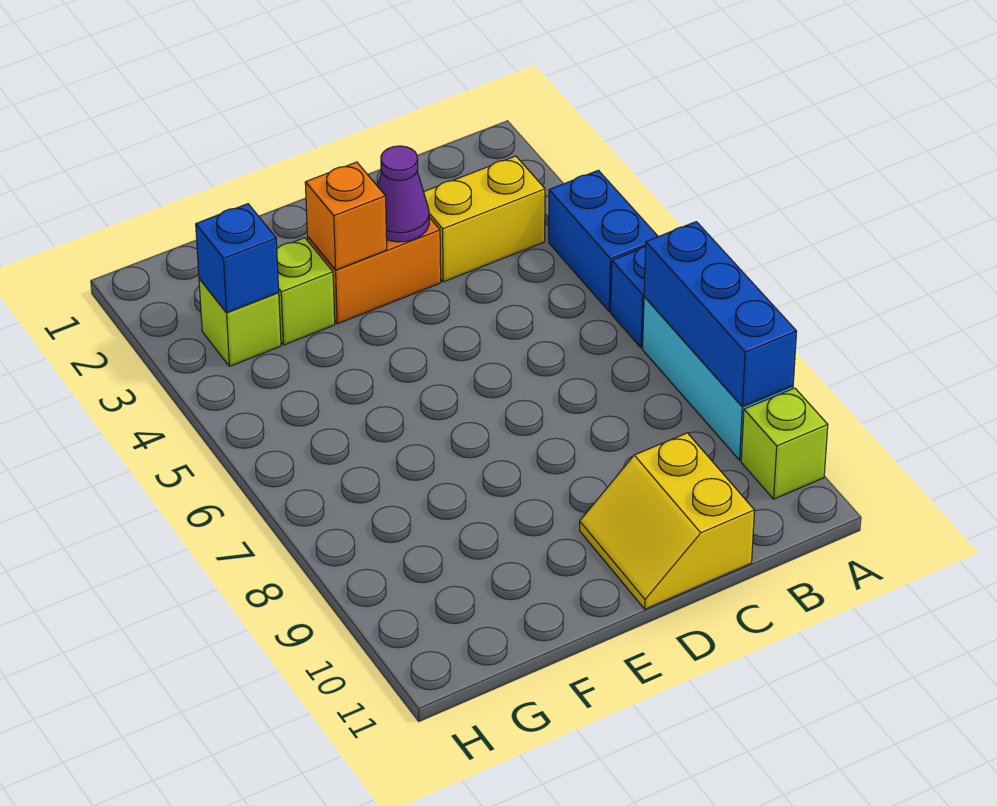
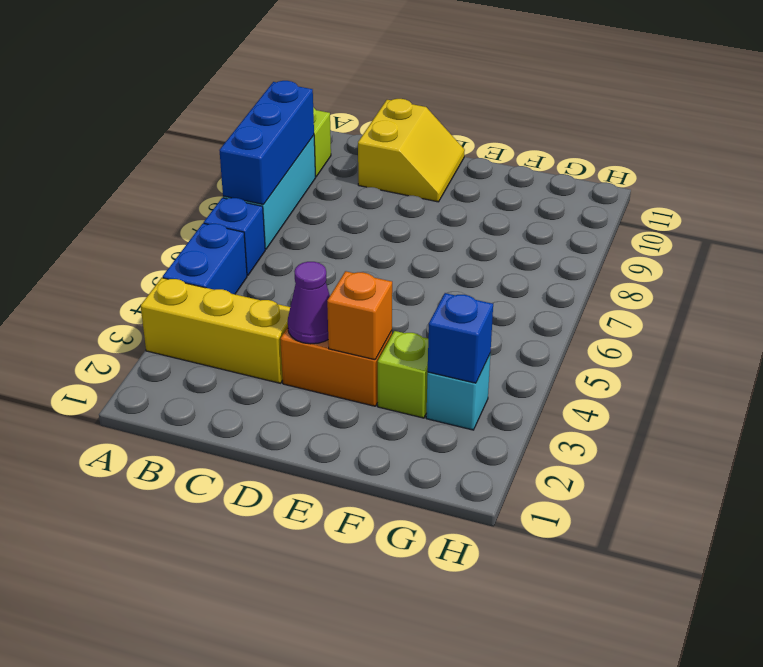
yellow brick B3:C3 level 1 -> yellow brick A3:C3 level 1
lime brick G3 level 1 -> cyan brick G3 level 1

